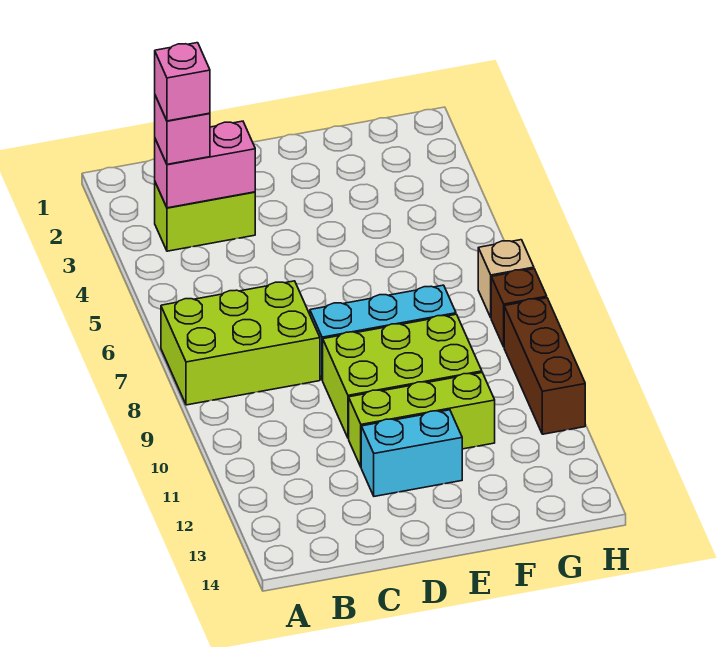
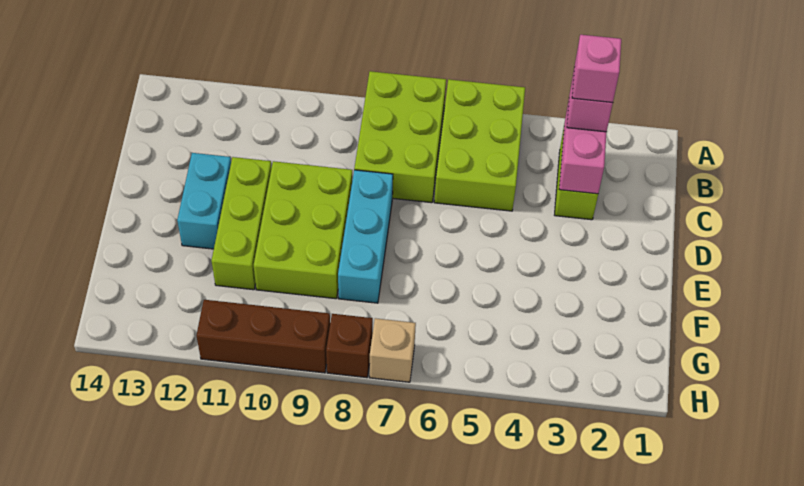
none -> lime brick A5:C6 level 1

